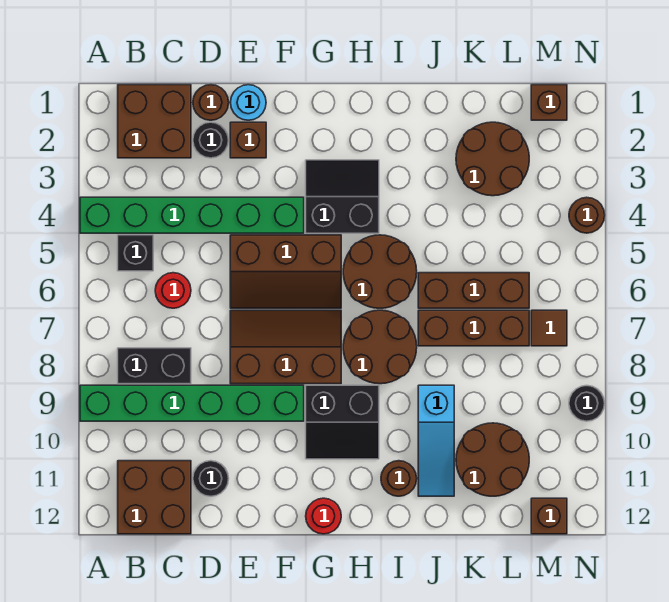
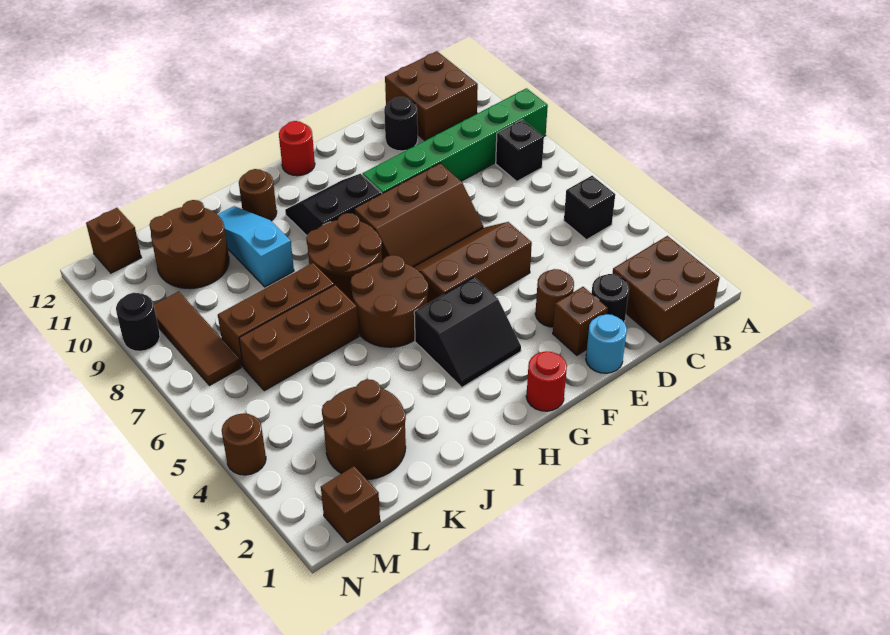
green brick A4:F4 level 1 -> none
black brick B8:C8 level 1 -> black brick B8 level 1
red round brick C6 level 1 -> red round brick G1 level 1
brown round brick D1 level 1 -> brown round brick E3 level 1
brown tile M7 level 1 -> brown tile M7:M9 level 1

